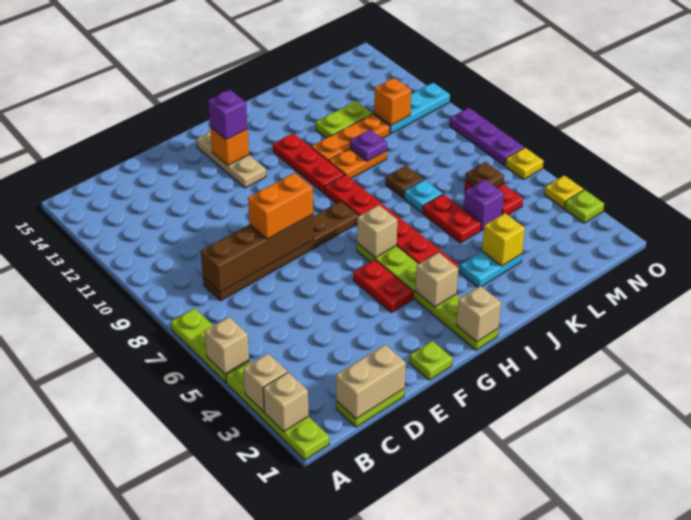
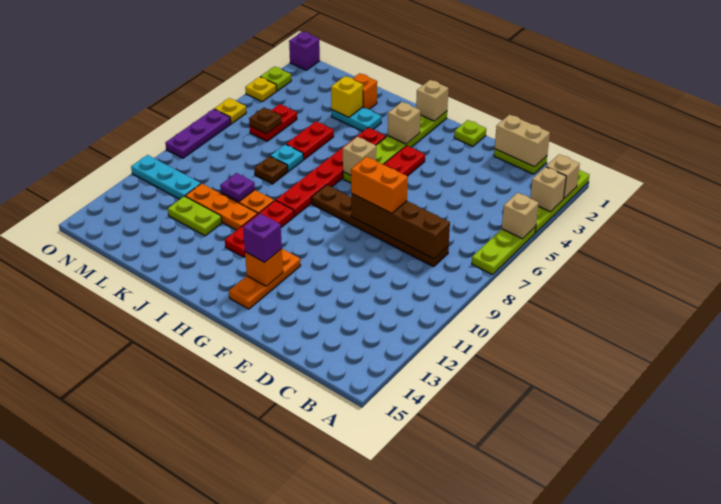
tan plate G12:G14 level 1 -> orange plate G12:G14 level 1
purple brick L5 level 1 -> purple brick O1 level 1
orange brick M11 level 2 -> orange brick K2 level 1

